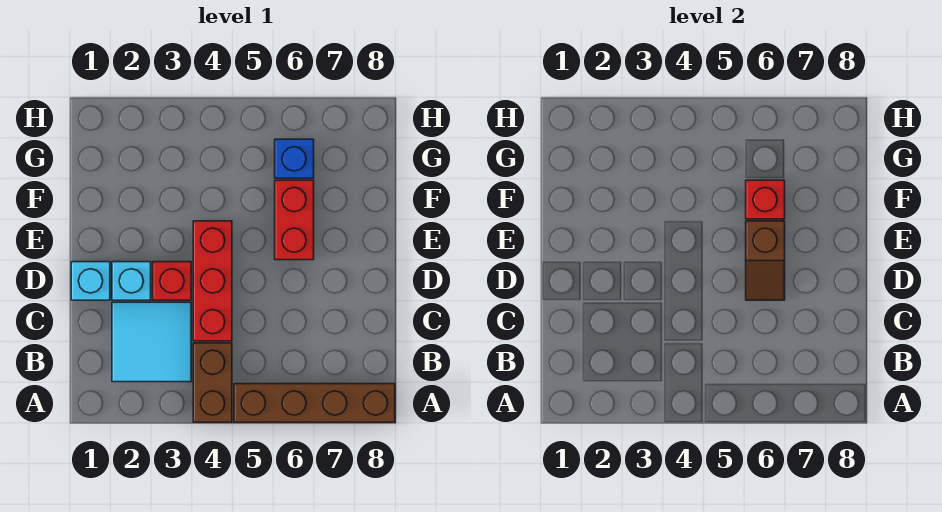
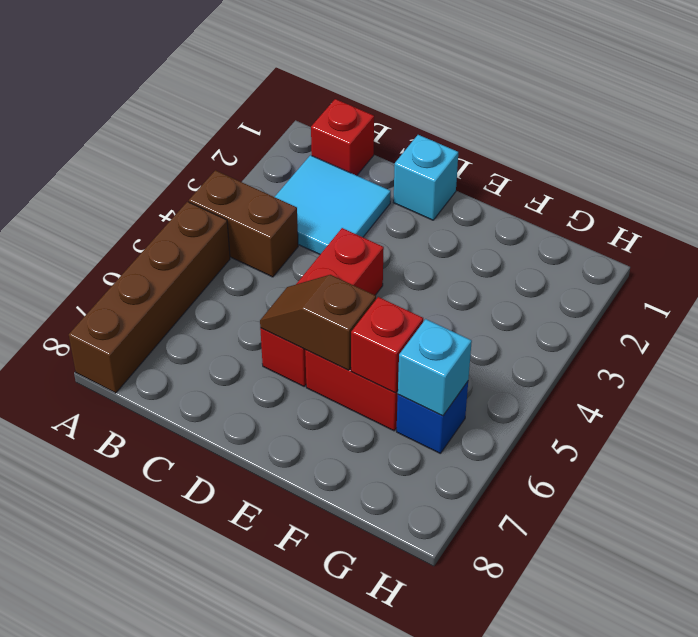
red brick C4:E4 level 1 -> red brick D4:D6 level 1
cyan brick D2 level 1 -> cyan brick G6 level 2
red brick D3 level 1 -> red brick B1 level 1

